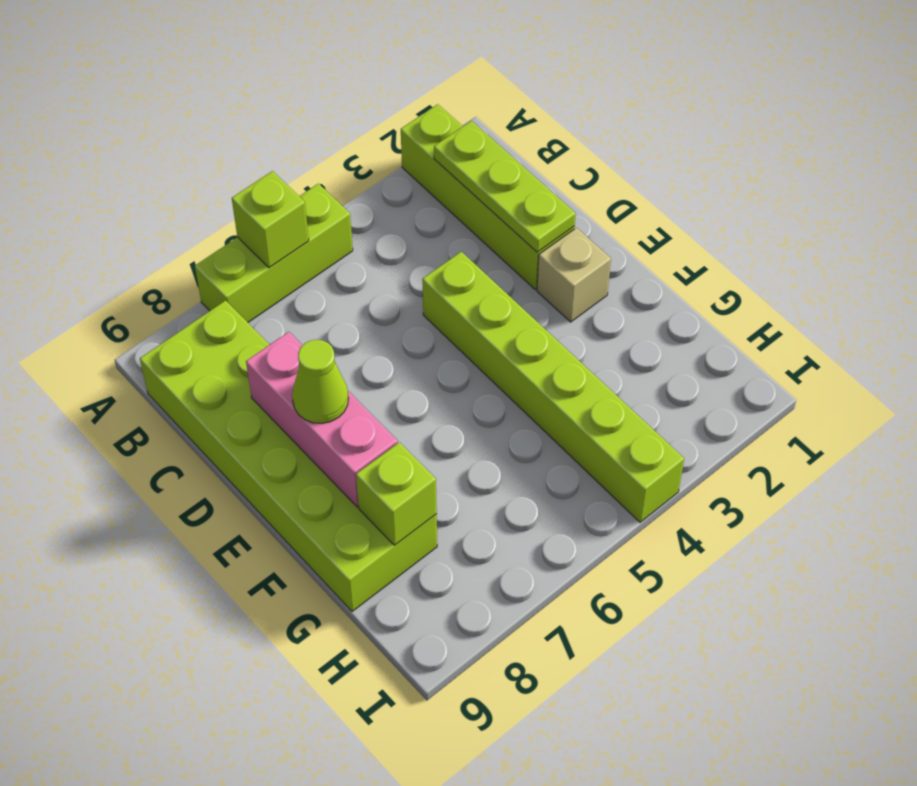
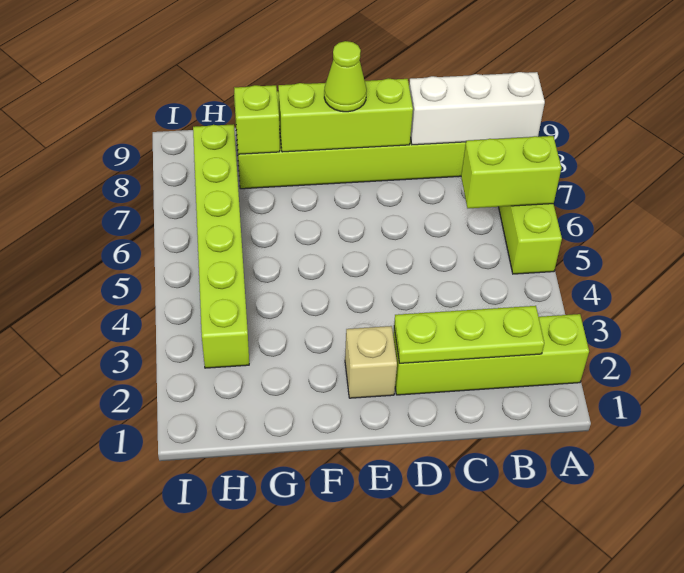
lime brick A6 level 2 -> lime brick A6:B6 level 2
none -> white brick A8:C8 level 2
lime brick D4:I4 level 1 -> lime brick H3:H8 level 1
pink brick D8:F8 level 2 -> lime brick D8:F8 level 2

